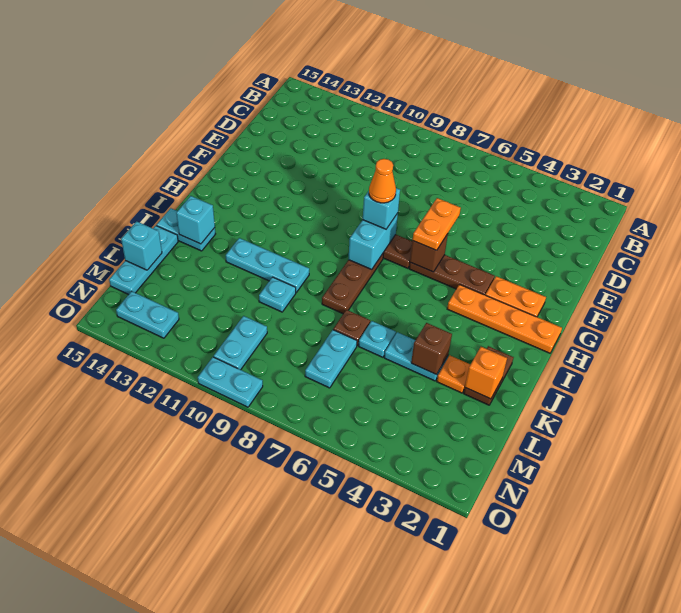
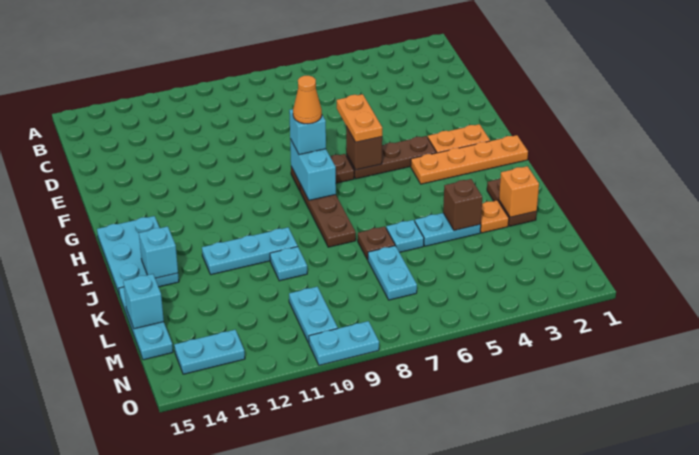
cyan plate J14:J15 level 1 -> cyan plate H14:J15 level 1

